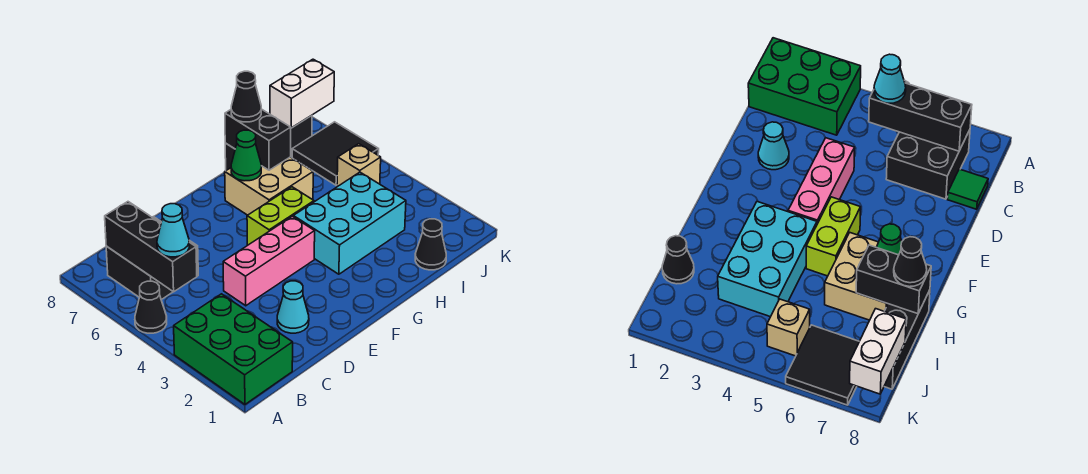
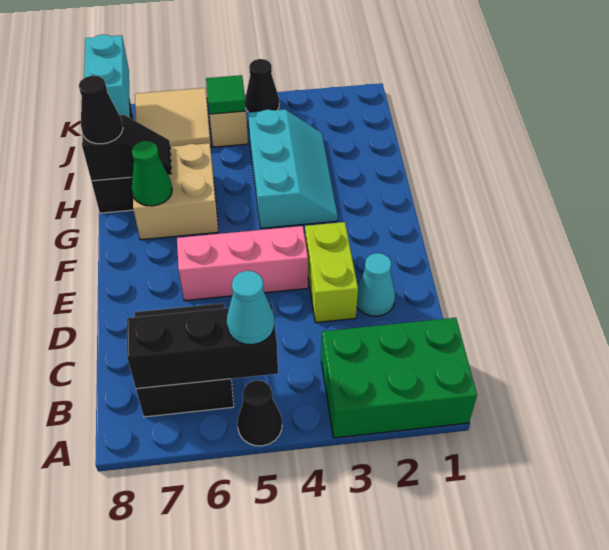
green tile C8 level 1 -> green tile J5 level 2
pink brick D4:F4 level 1 -> pink brick E4:E6 level 1
lime brick F5:G5 level 1 -> lime brick D3:E3 level 1
cyan brick G3:I4 level 1 -> cyan slope G3:I4 level 1 top 4
black brick H7:H8 level 2 -> black slope H7:H8 level 2 top 8
black cone I1 level 1 -> black cone K4 level 1
black tile J6:K7 level 1 -> tan tile J6:K7 level 1
white brick J8:K8 level 2 -> cyan brick J8:K8 level 2

